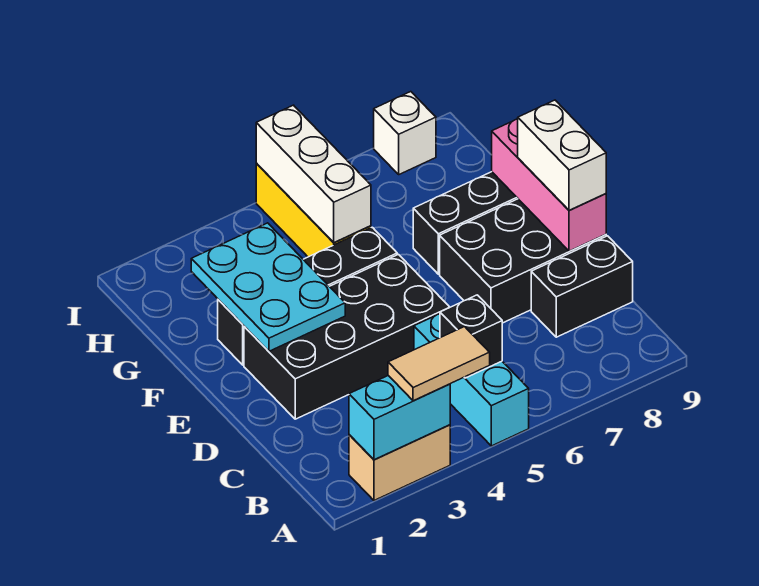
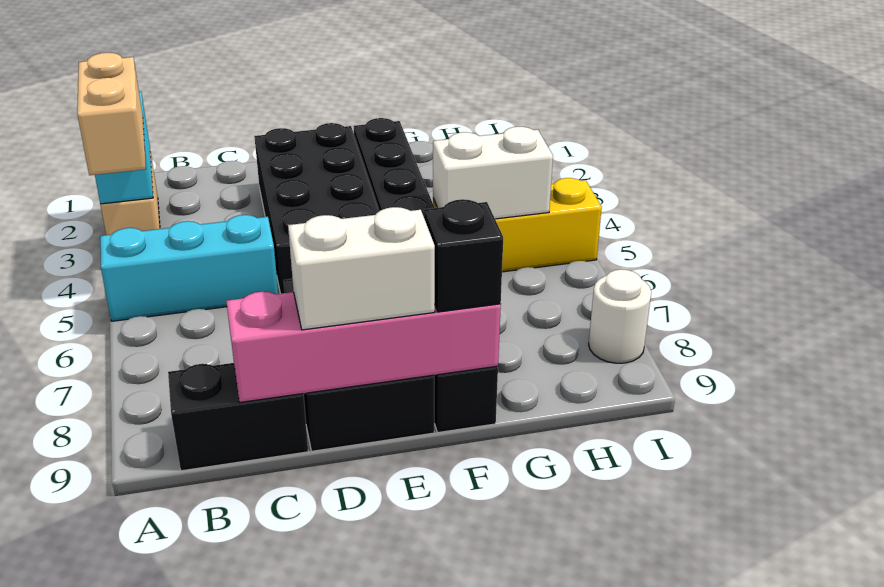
tan tile A3:A4 level 3 -> tan brick A3:A4 level 3
black brick B5 level 2 -> black brick F9 level 3
black brick C8:C9 level 1 -> black brick B9:C9 level 1
pink brick D9:F9 level 2 -> pink brick C9:F9 level 2
cyan plate E2:G3 level 2 -> none
white brick G5:I5 level 2 -> white brick G5:H5 level 2
white brick I8 level 1 -> white round brick I8 level 1

